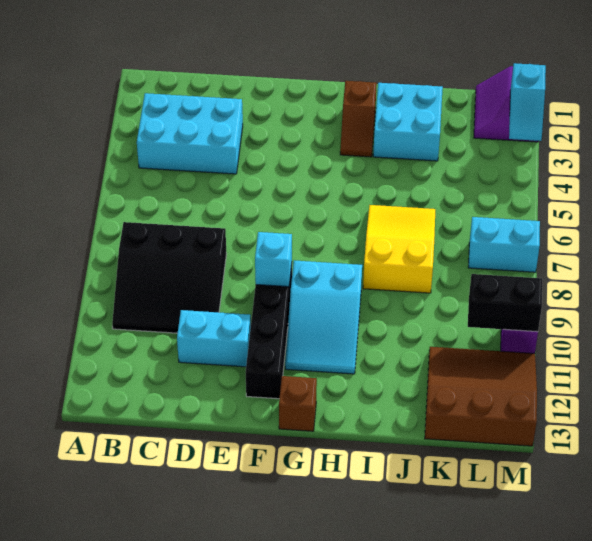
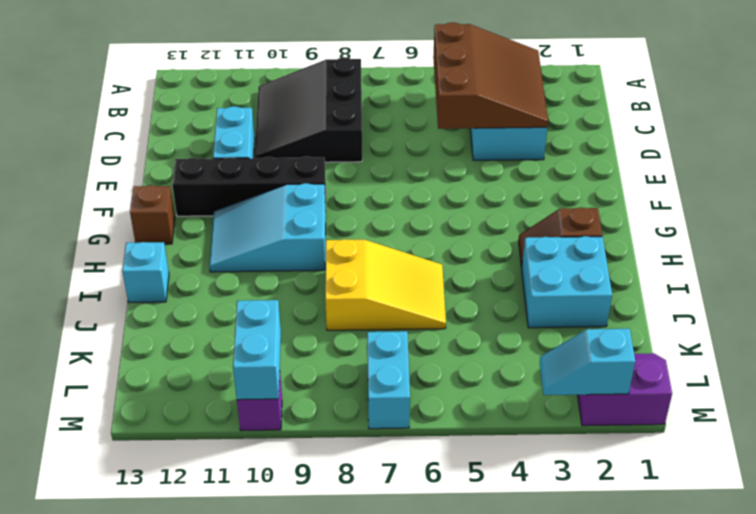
cyan brick F9 level 2 -> cyan brick I13 level 1
brown slope K11:M13 level 1 top 13 -> brown slope B3:D5 level 2 top 5
black brick L10:M10 level 2 -> cyan brick L10:M10 level 2

